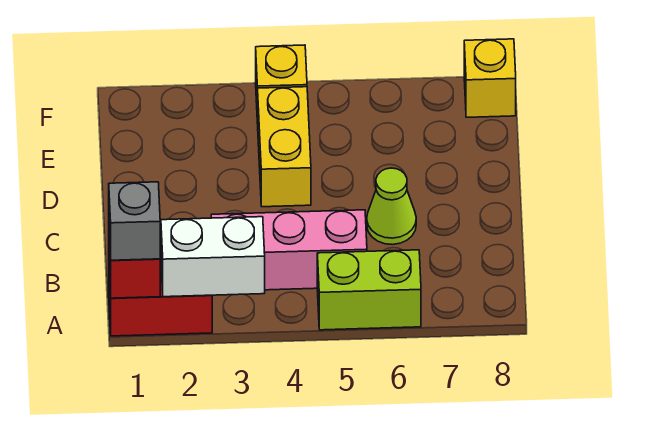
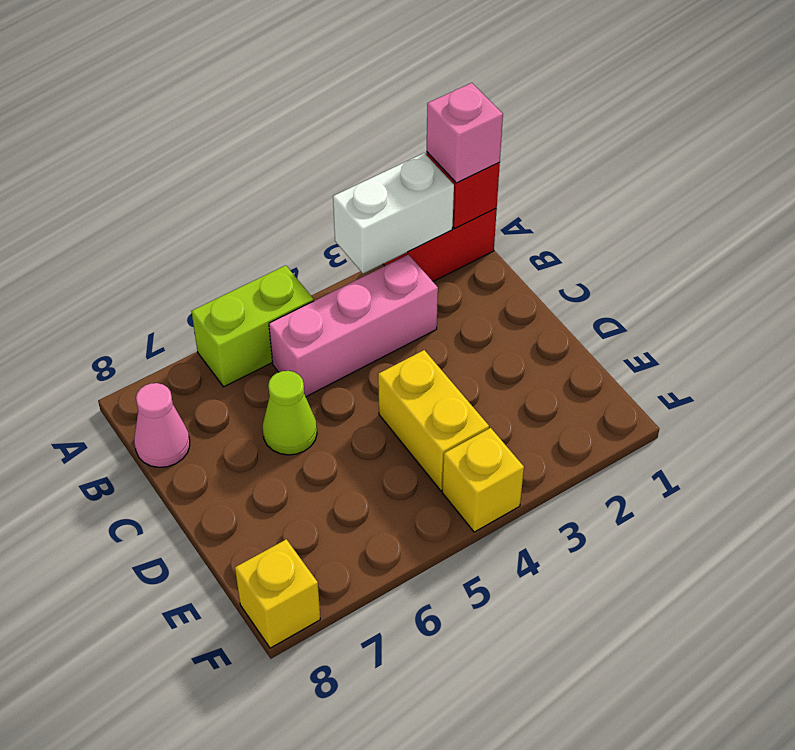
grey brick A1 level 3 -> pink brick A1 level 3
none -> pink cone B8 level 1

